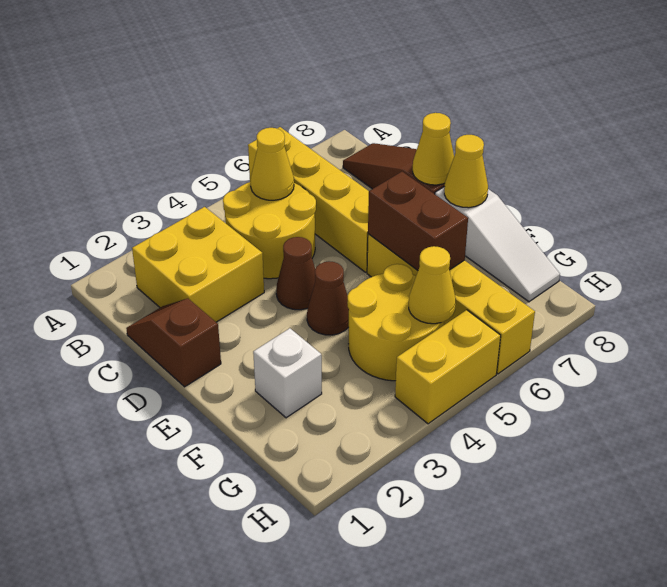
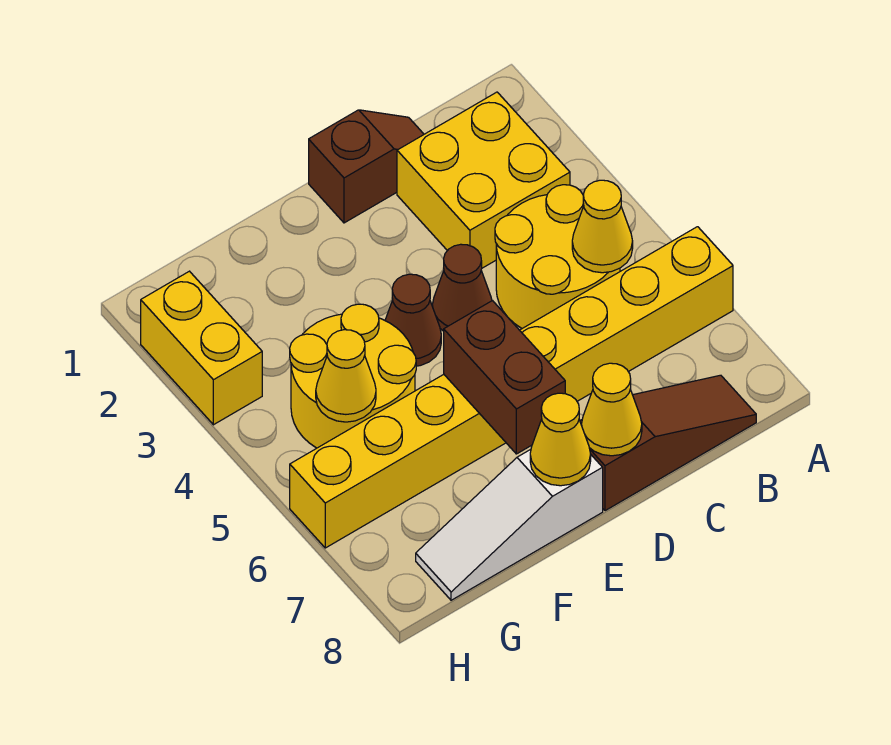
brown brick E6:F6 level 2 -> brown brick E6:E7 level 2
white brick F2 level 1 -> none
yellow brick H4:H5 level 1 -> yellow brick H2:H3 level 1

